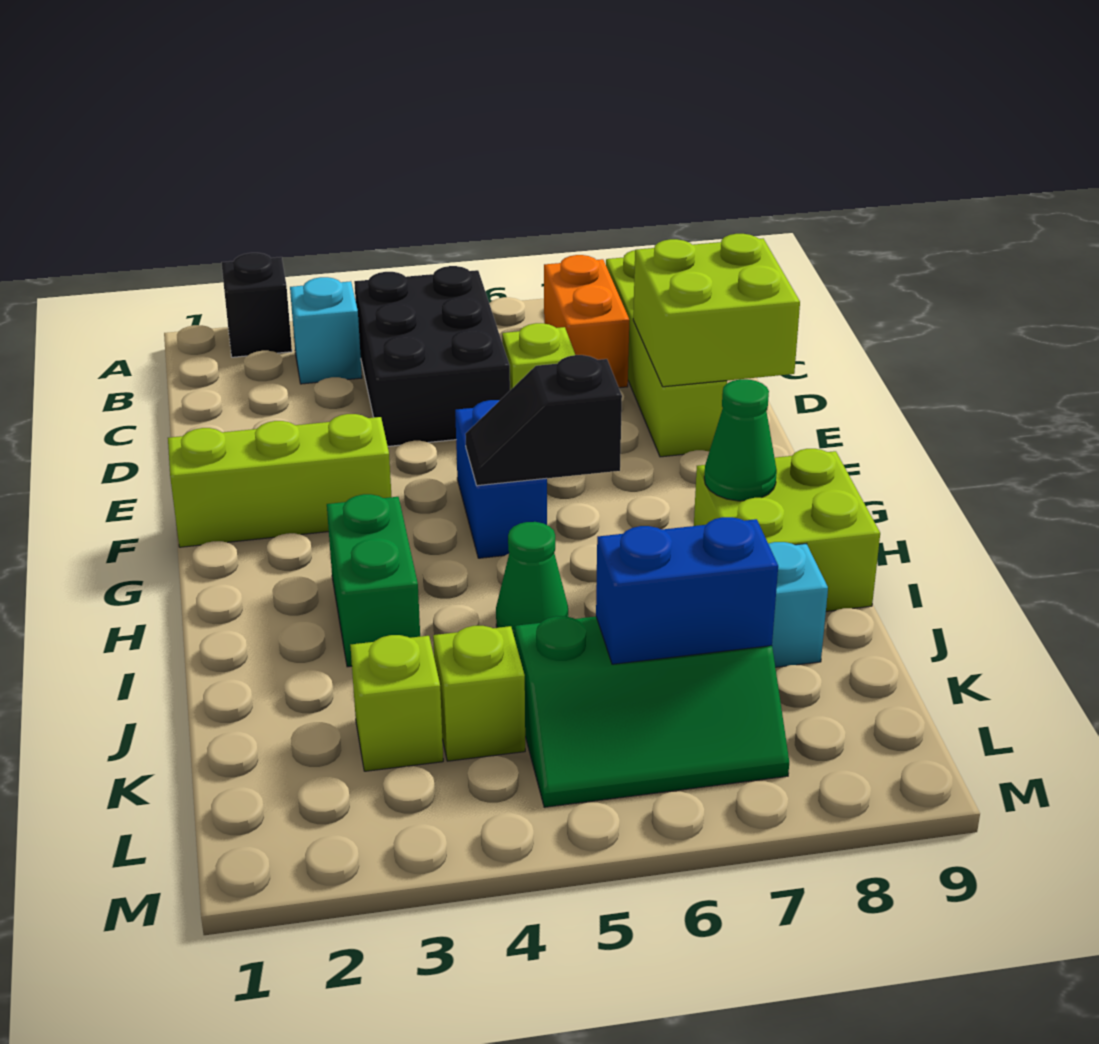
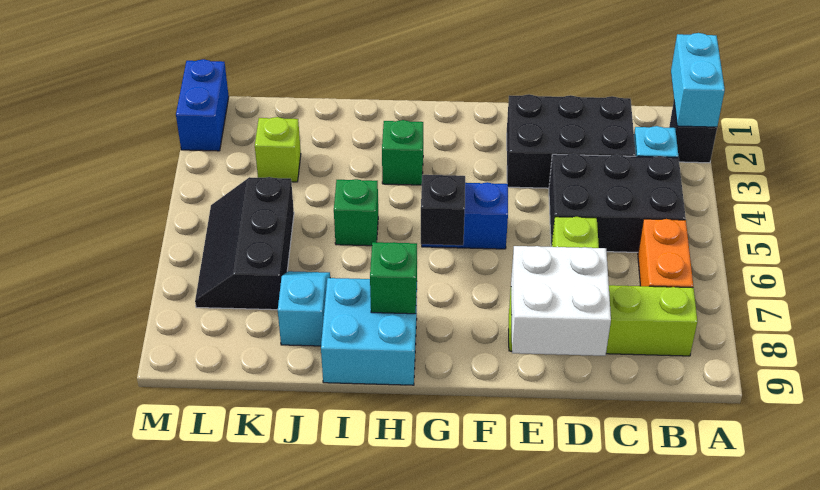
none -> cyan brick A1:A2 level 2
orange brick B7:C7 level 1 -> orange brick B6:B7 level 1
none -> black brick C2:E3 level 1
lime brick D8:E9 level 2 -> white brick D8:E9 level 2
lime brick F1:F3 level 1 -> none
green brick H3:I3 level 1 -> green brick H3 level 1
lime brick H8:I9 level 1 -> cyan brick H8:I9 level 1
green cone H8 level 2 -> green brick H8 level 2
green cone I5 level 1 -> green brick I5 level 1
lime brick K4 level 1 -> none
green slope K5:L7 level 1 top K -> black slope K5:L7 level 1 top K
blue brick K6:K7 level 2 -> blue brick M1:M2 level 1

